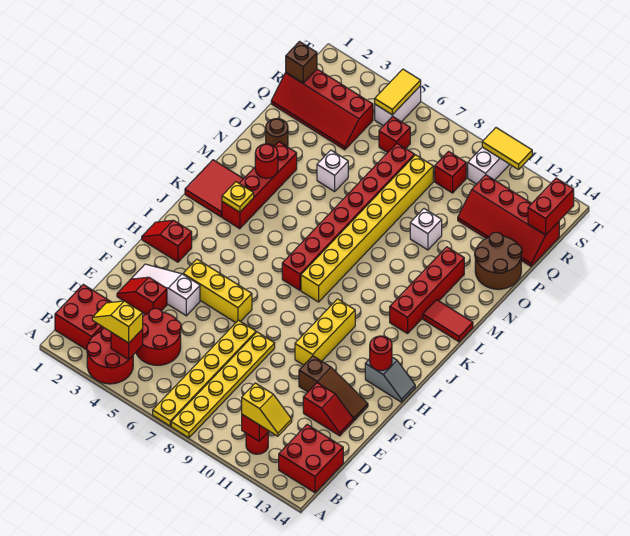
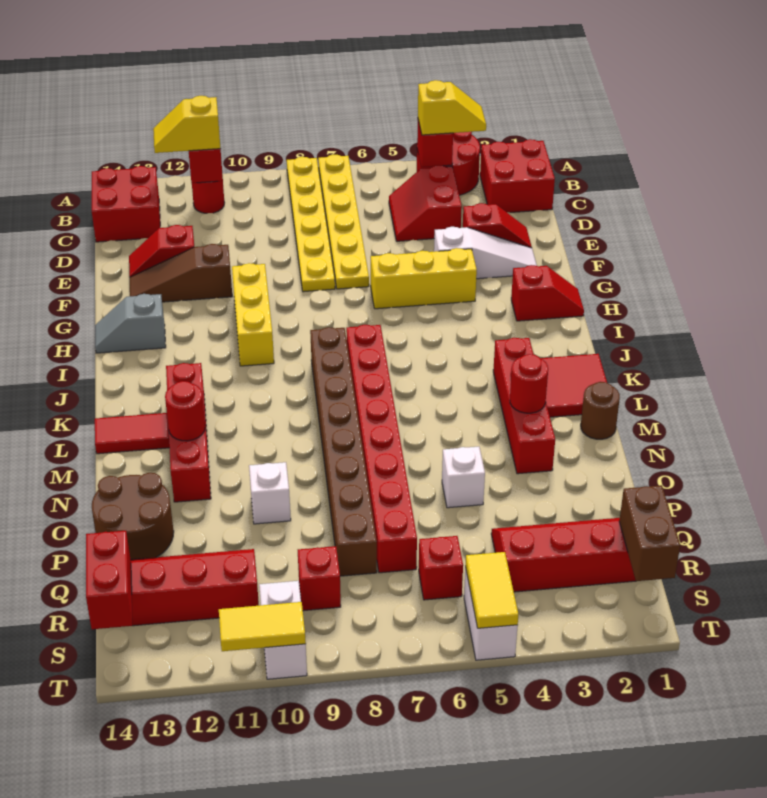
red round brick C4:D5 level 1 -> red slope C4:D5 level 1 top 4
red round brick H13 level 2 -> red round brick M12 level 2
yellow brick J8:Q8 level 1 -> brown brick J8:Q8 level 1
yellow plate K3 level 2 -> none
brown round brick O2 level 1 -> brown round brick M1 level 1
brown brick R1 level 2 -> brown brick R1:S1 level 2

